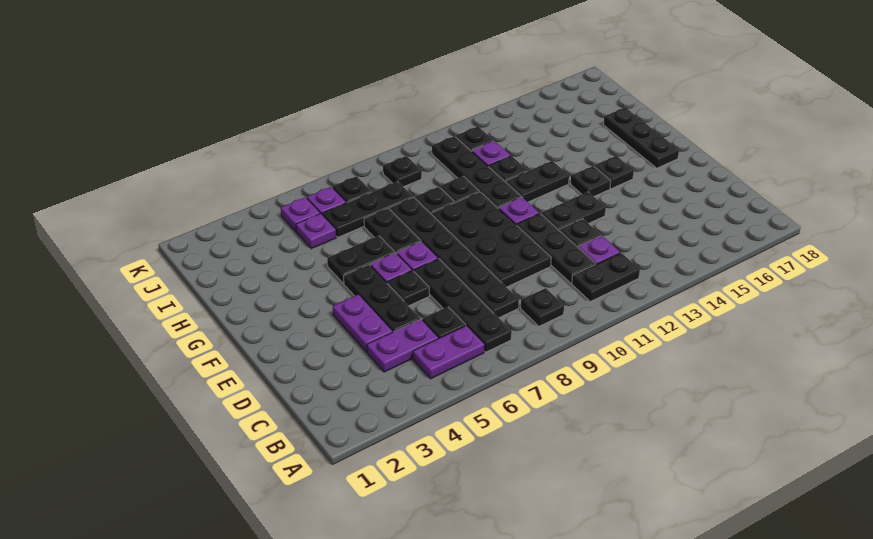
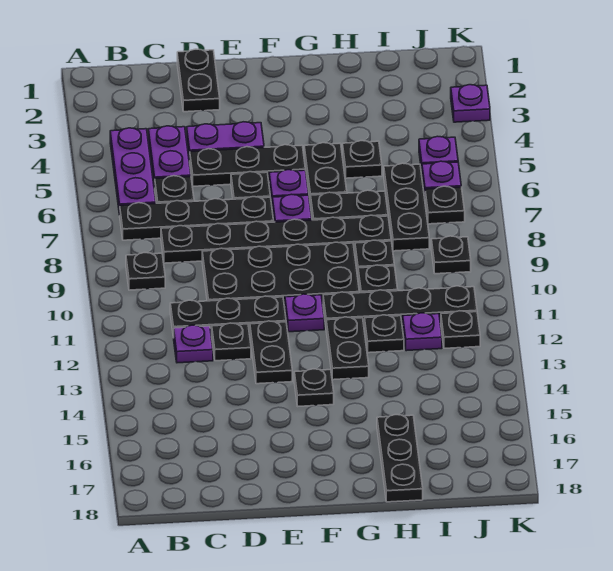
purple plate B5:B6 level 1 -> purple plate B4:B6 level 1
black plate B11:B12 level 1 -> black plate D1:D2 level 1
black plate F15 level 1 -> black plate H5 level 1
black plate F17:H17 level 1 -> black plate H16:H18 level 1
purple plate I5 level 1 -> purple plate K3 level 1

